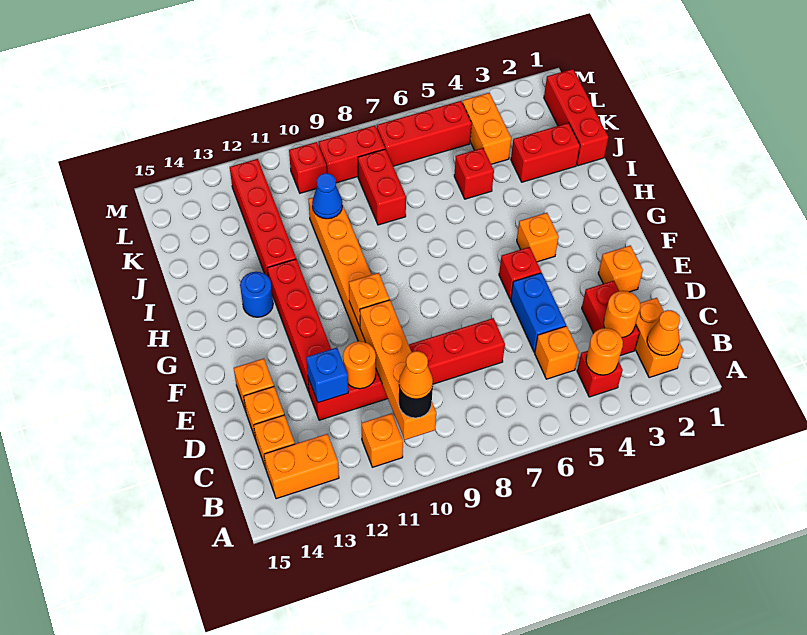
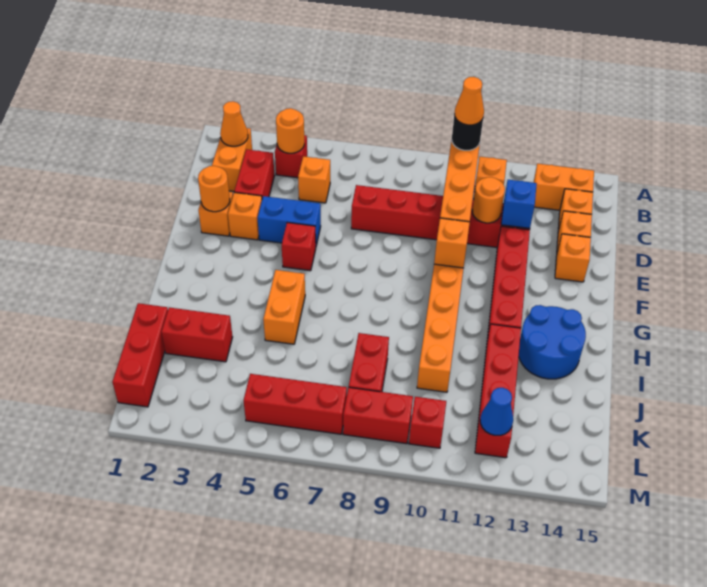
orange round brick C3 level 2 -> orange round brick E2 level 2
blue brick D5:E5 level 1 -> blue brick E4:E5 level 1
orange brick G4 level 1 -> orange brick E3 level 1
blue round brick H13 level 1 -> blue round brick H13:I14 level 1
red brick J5 level 1 -> none
blue cone J10 level 2 -> blue cone L12 level 2
orange brick K4:L4 level 1 -> orange brick H5:I5 level 1

